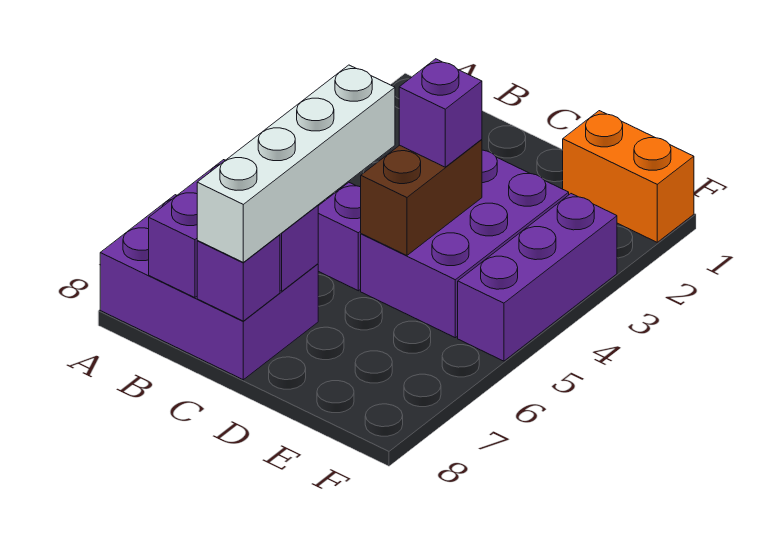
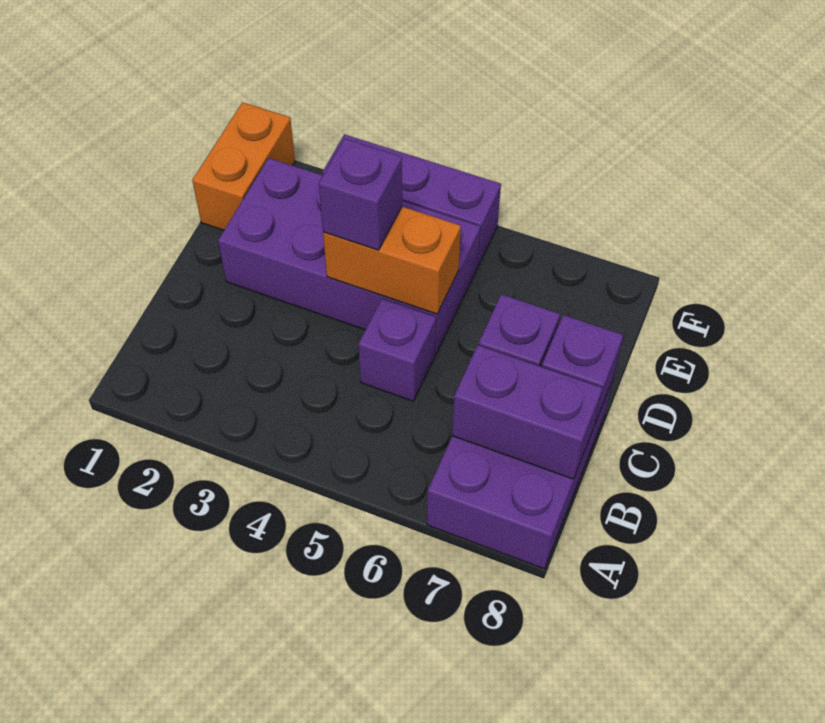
white brick C5:C8 level 3 -> none
purple brick D3:E5 level 1 -> purple brick D2:E5 level 1
brown brick D4:D5 level 2 -> orange brick D4:D5 level 2

